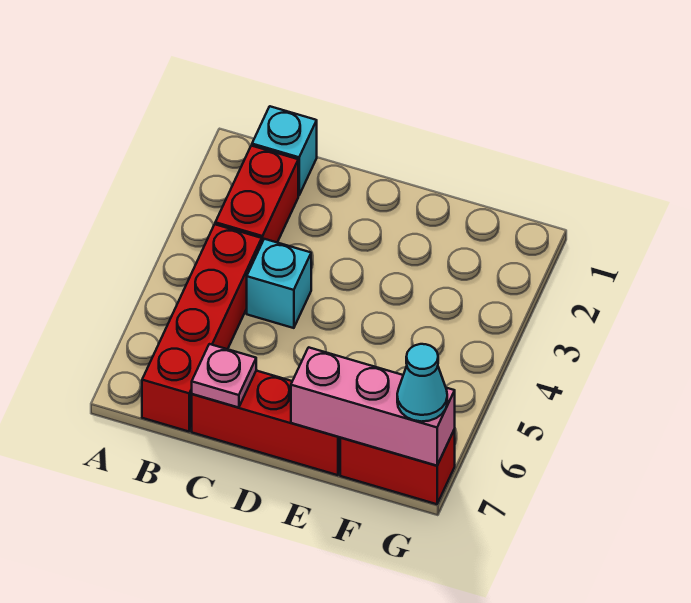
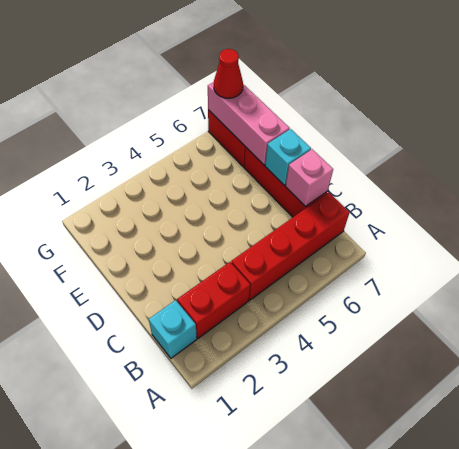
cyan brick C4 level 1 -> cyan brick D7 level 2
pink plate C7 level 2 -> pink brick C7 level 2
cyan cone G7 level 3 -> red cone G7 level 3

